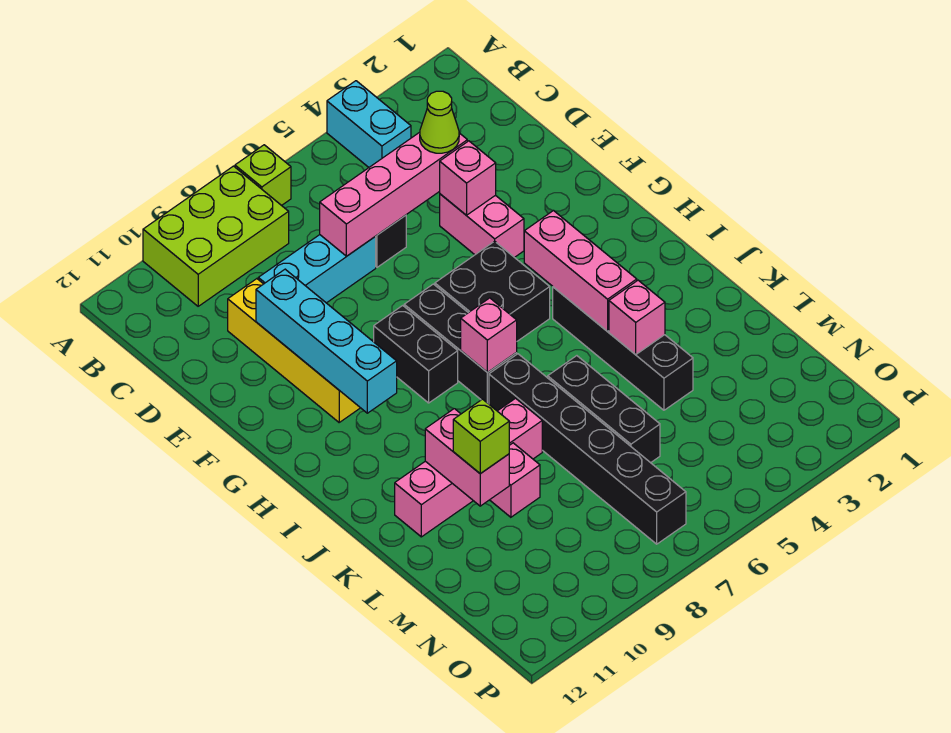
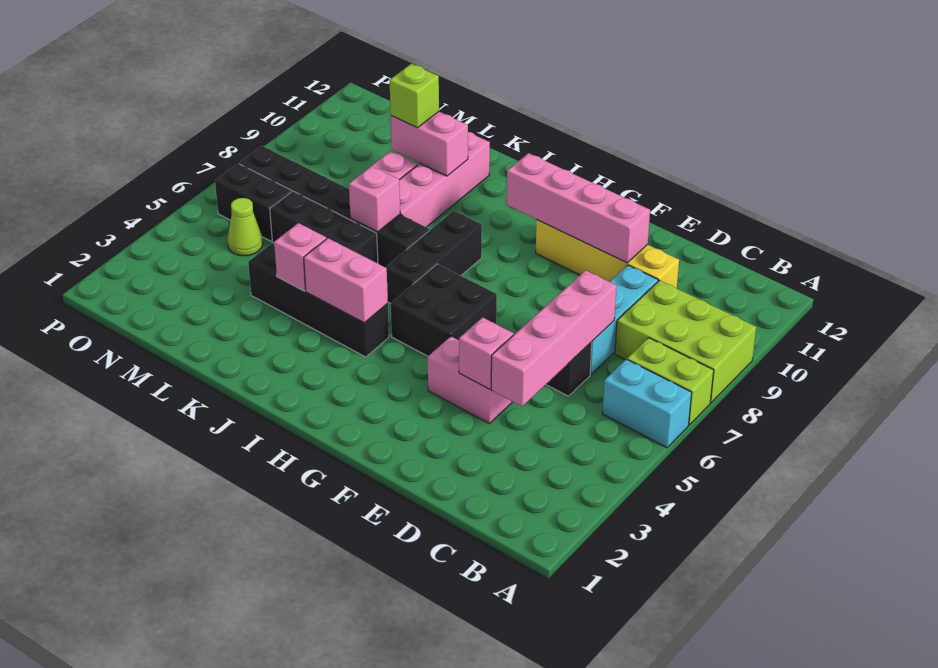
cyan brick A4:B4 level 1 -> cyan brick A6:B6 level 1
lime brick A7 level 1 -> lime brick A7:B7 level 1
lime brick A8:B10 level 1 -> lime brick A8:C9 level 1
lime cone D4 level 3 -> lime cone N5 level 1
cyan brick E10:H10 level 2 -> pink brick E10:H10 level 2
black brick G7:I7 level 1 -> black brick I6:I8 level 1
black brick G8:H8 level 1 -> black brick N6:O6 level 1
pink brick H4:J4 level 2 -> pink brick I4:J4 level 2
pink brick I7 level 2 -> pink brick K7 level 2

